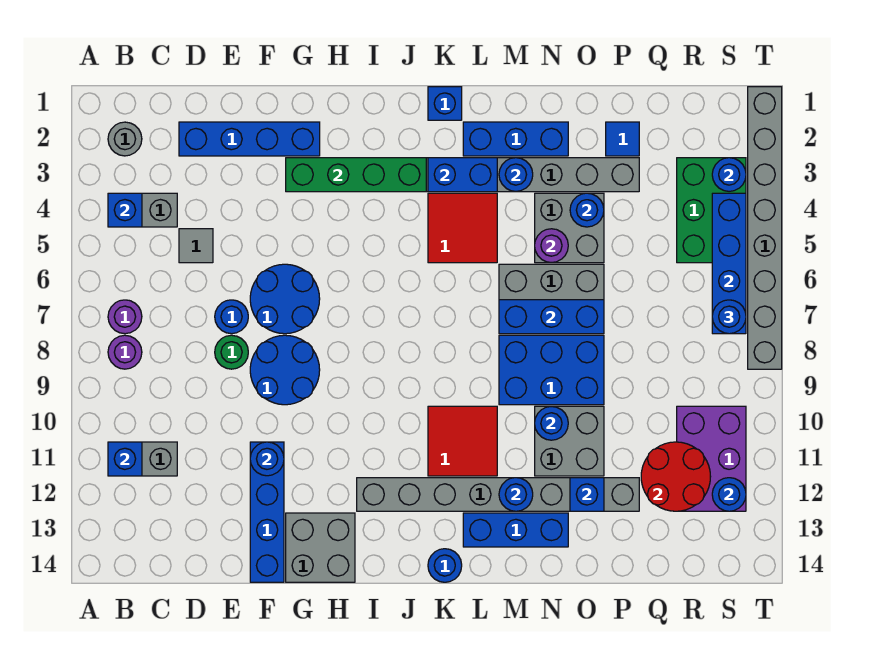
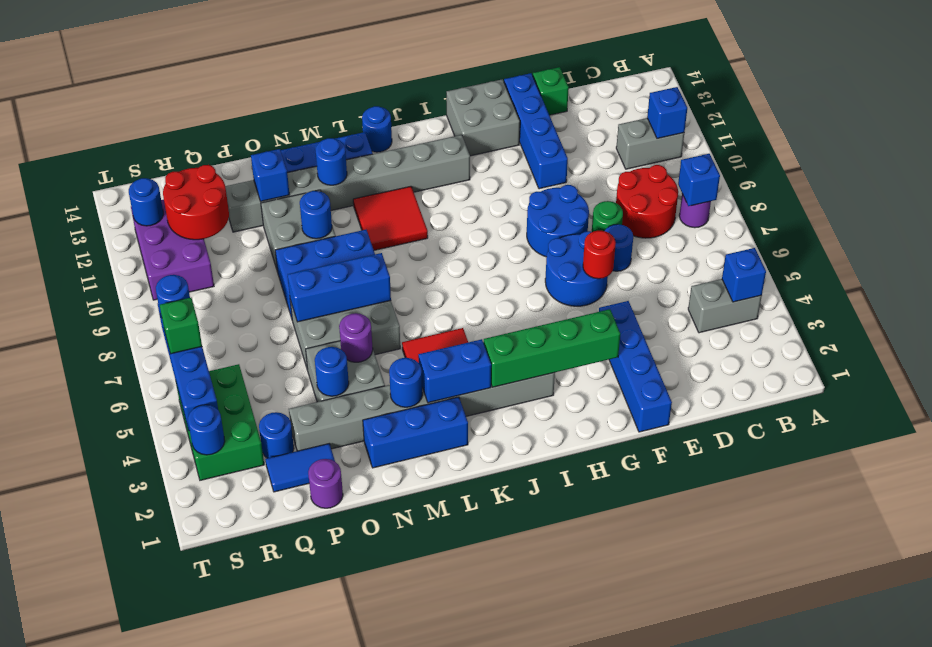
grey round brick B2 level 1 -> none
purple round brick B7 level 1 -> purple round brick P1 level 1
none -> red round brick C8:D9 level 1
blue brick D2:G2 level 1 -> blue brick F1:F4 level 1
grey tile D5 level 1 -> none
none -> green brick E14 level 1
none -> red round brick F6 level 2
blue round brick F11 level 2 -> blue round brick Q3 level 1
blue brick K1 level 1 -> blue brick B8 level 2
blue tile P2 level 1 -> blue tile P2:Q2 level 1
none -> green brick S6 level 3
grey brick T1:T8 level 1 -> none

